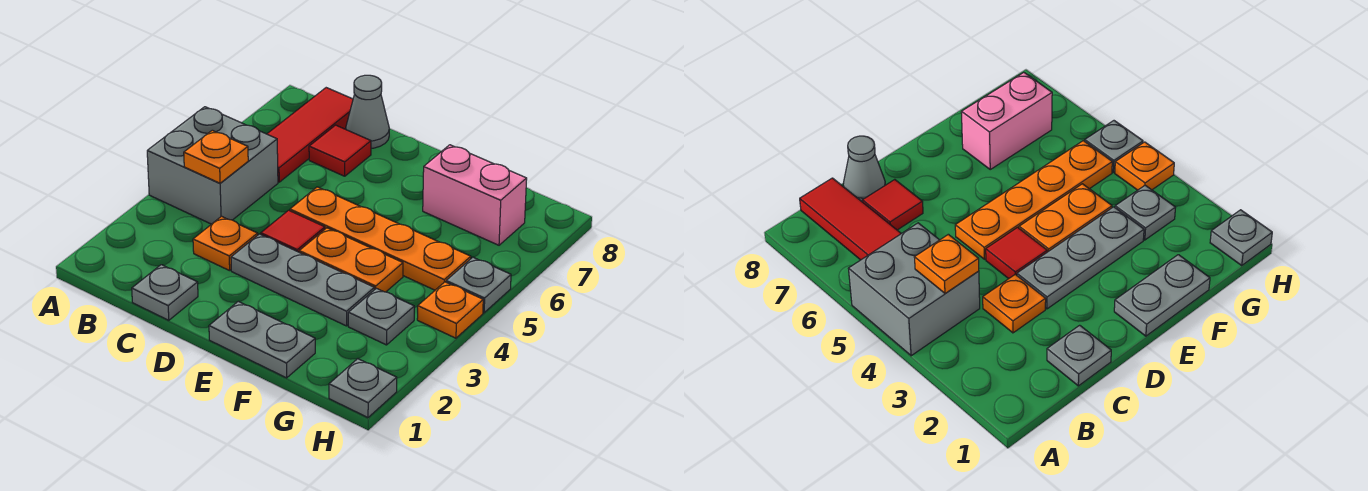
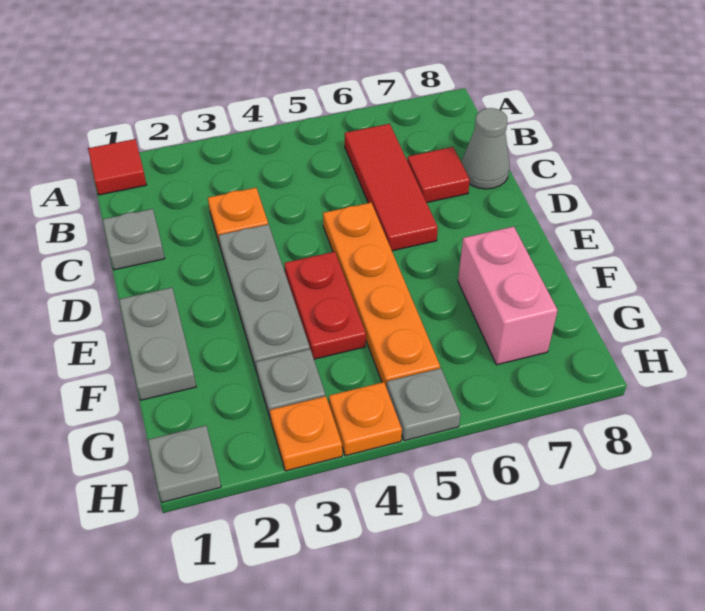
grey brick A4:B5 level 1 -> none
orange plate B4 level 2 -> orange plate H3 level 1
red tile B6:B8 level 1 -> red tile B6:D6 level 1
red tile D4 level 1 -> red tile A1 level 1
orange plate E4:F4 level 1 -> red plate E4:F4 level 1

